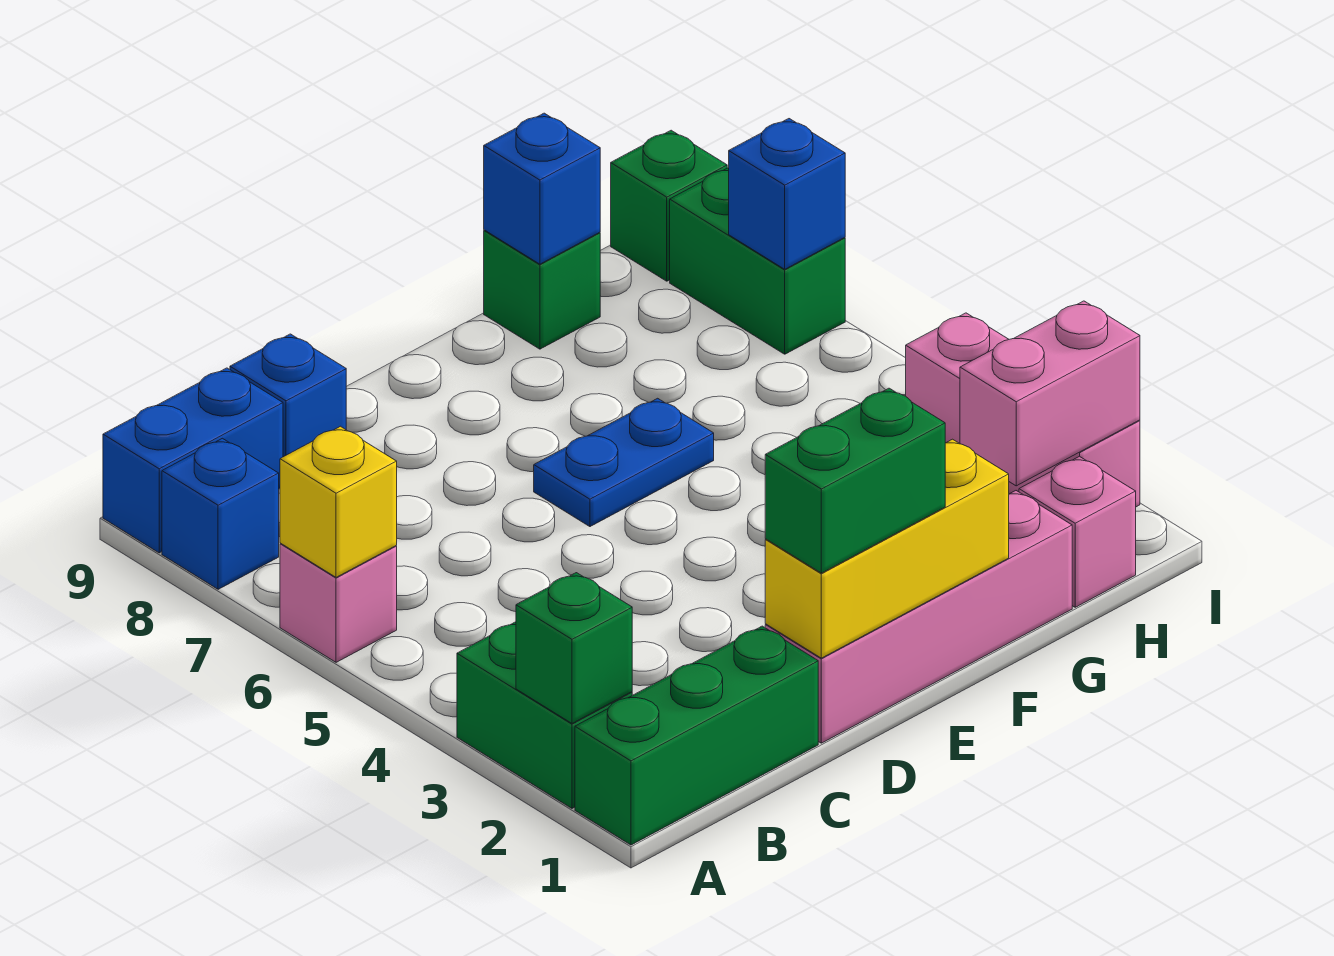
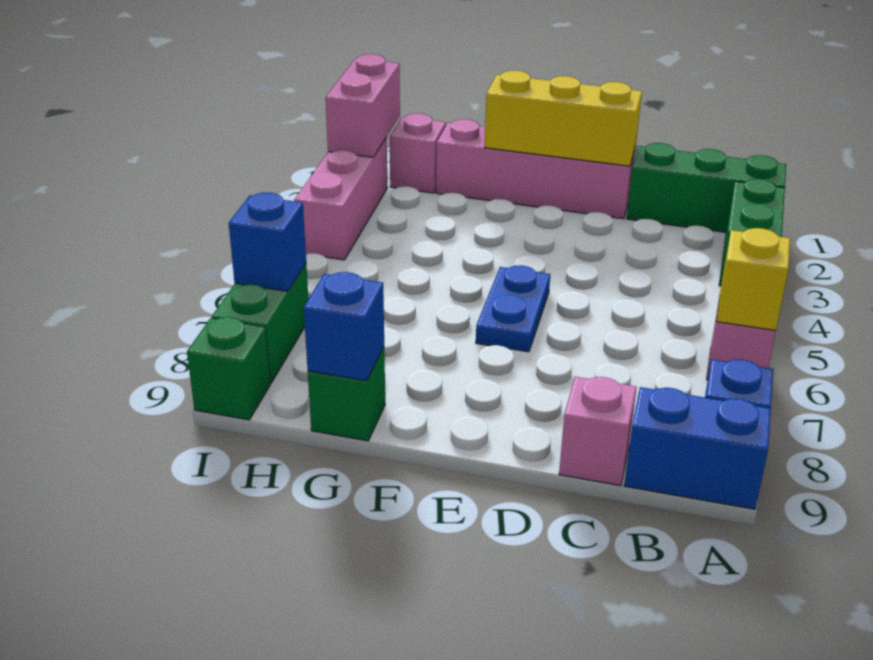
green brick A2 level 2 -> none
blue brick C9 level 1 -> pink brick C9 level 1
green brick D1:E1 level 3 -> none
blue plate E6:F6 level 1 -> blue plate E5:E6 level 1
pink brick H2:I2 level 2 -> pink brick I1:I2 level 2

